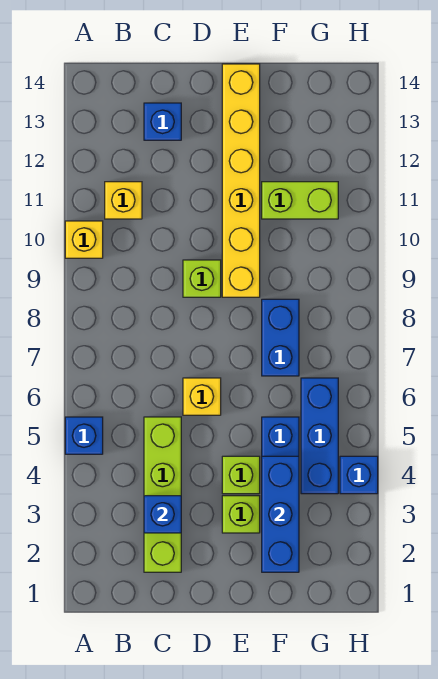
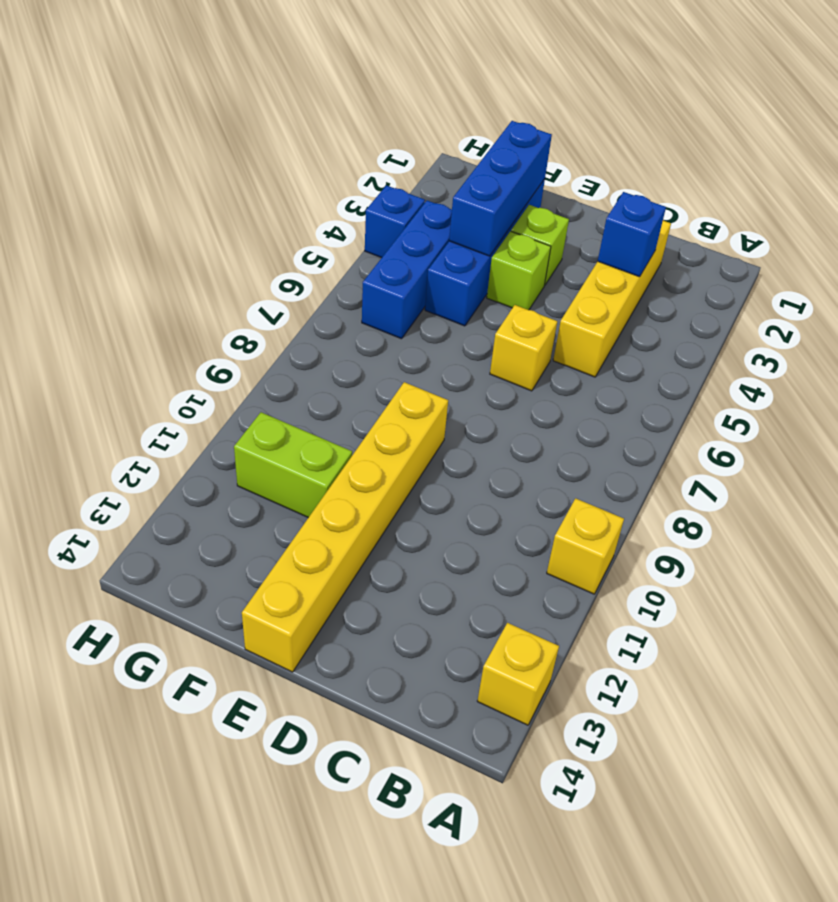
blue brick A5 level 1 -> none
yellow brick B11 level 1 -> yellow brick A13 level 1
lime brick C2:C5 level 1 -> yellow brick C2:C5 level 1
blue brick C13 level 1 -> none
lime brick D9 level 1 -> none
blue brick F7:F8 level 1 -> none

